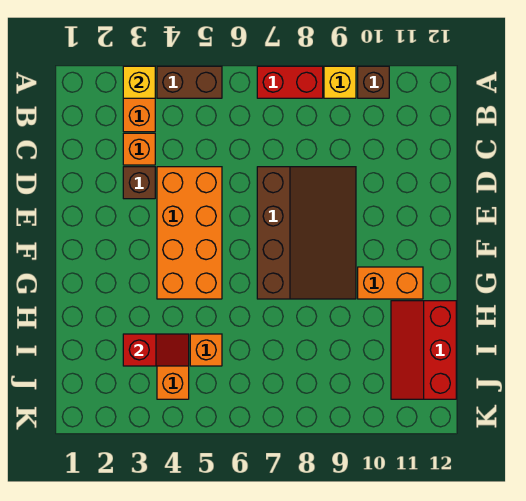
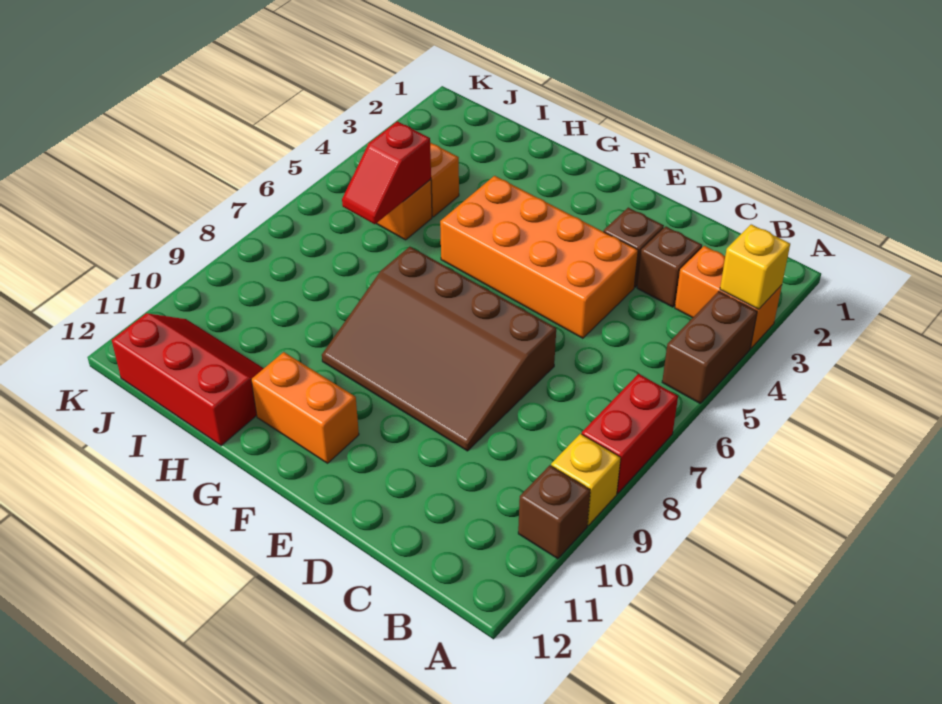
orange brick C3 level 1 -> brown brick C3 level 1
orange brick G10:G11 level 1 -> orange brick F11:G11 level 1
red slope I3:I4 level 2 top 3 -> red slope I5:I6 level 2 top 5

